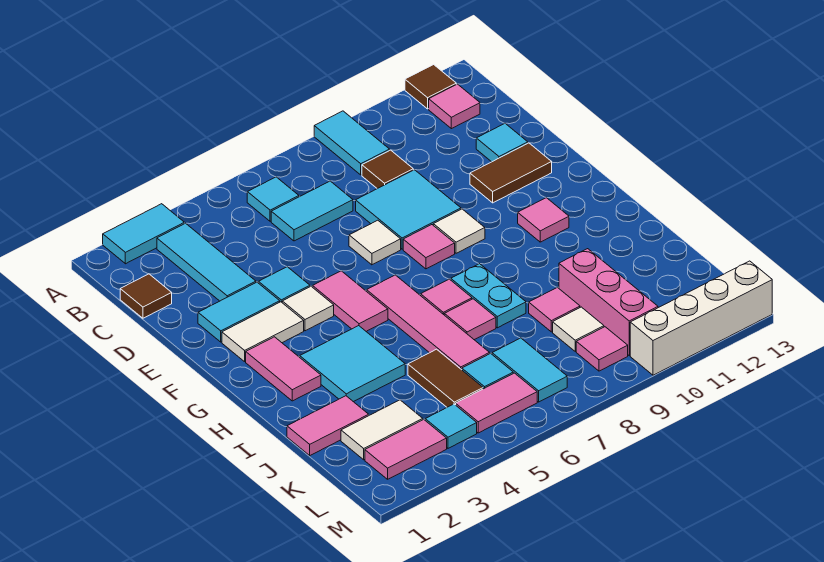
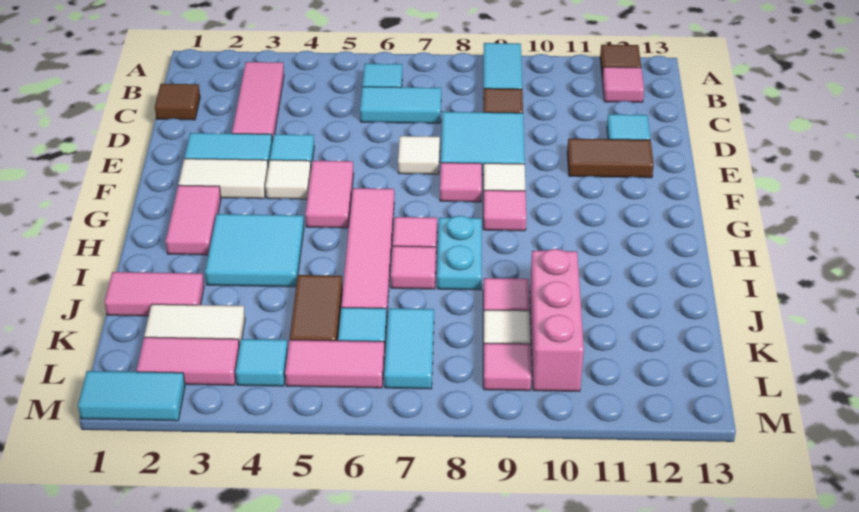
cyan tile A2:A3 level 1 -> cyan tile M1:M2 level 1
cyan tile B3:D3 level 1 -> pink tile B3:D3 level 1
pink tile G11 level 1 -> pink tile G9 level 1
white brick M10:M13 level 1 -> none

